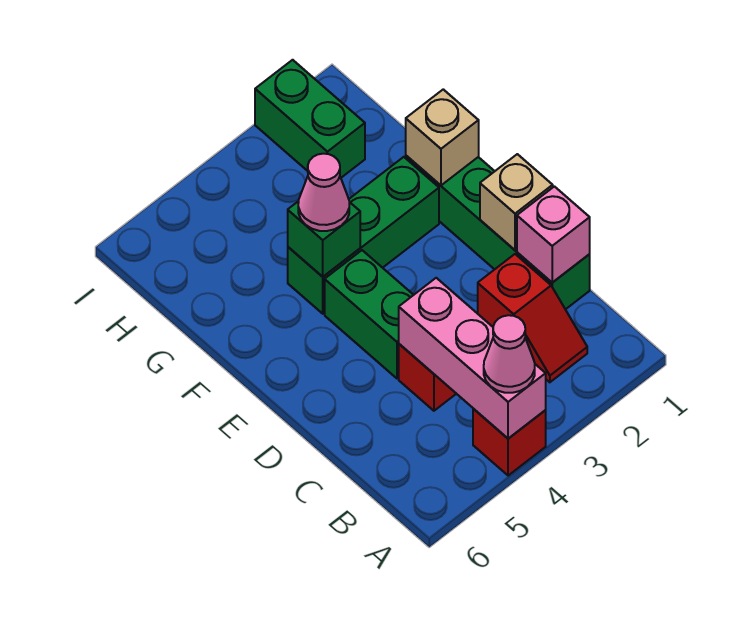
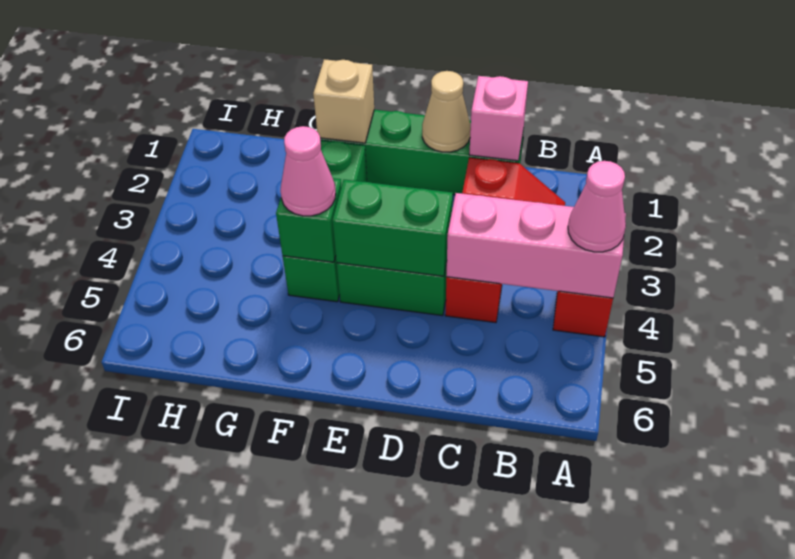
tan brick D1 level 2 -> tan cone D1 level 2
green brick H2:I2 level 1 -> green brick D4:E4 level 2

